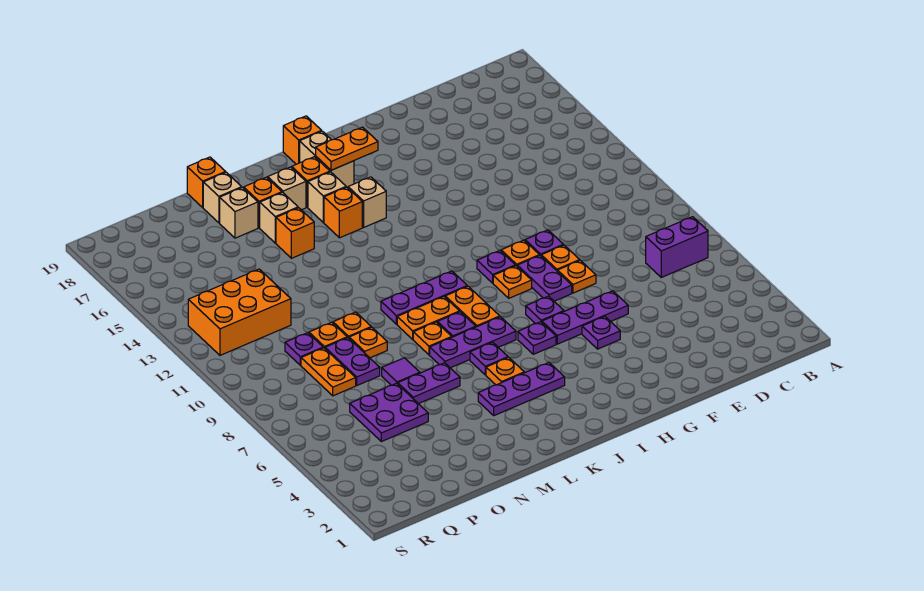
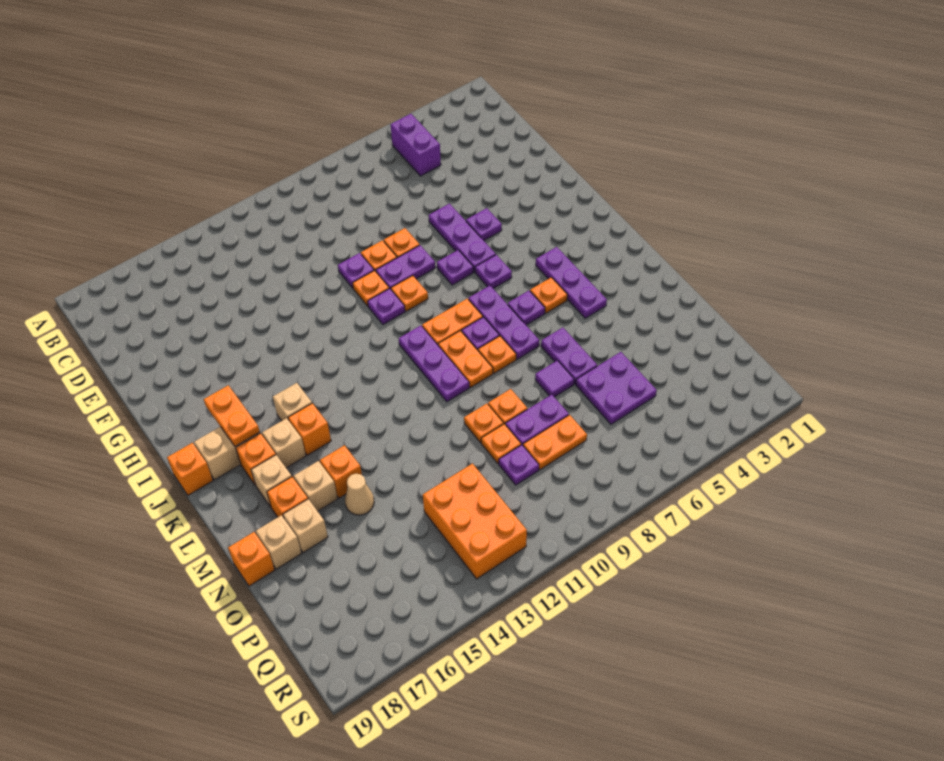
purple brick B7:C7 level 1 -> purple brick B5:C5 level 1
none -> tan cone N15 level 1

